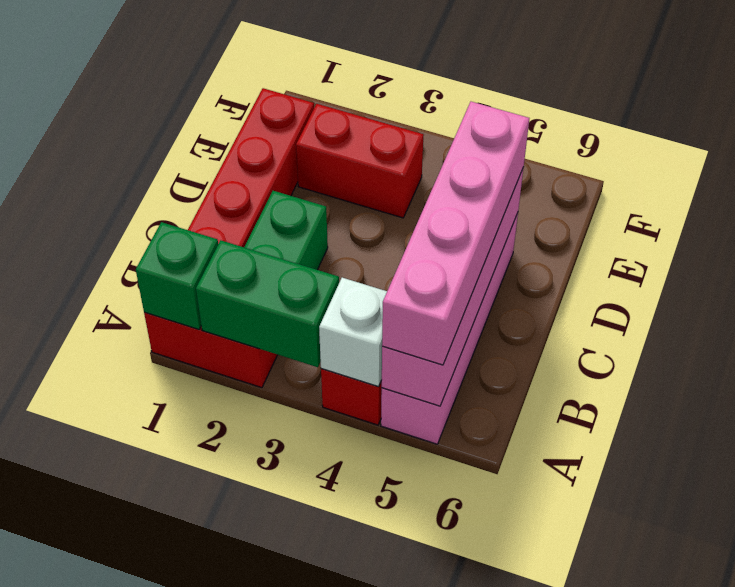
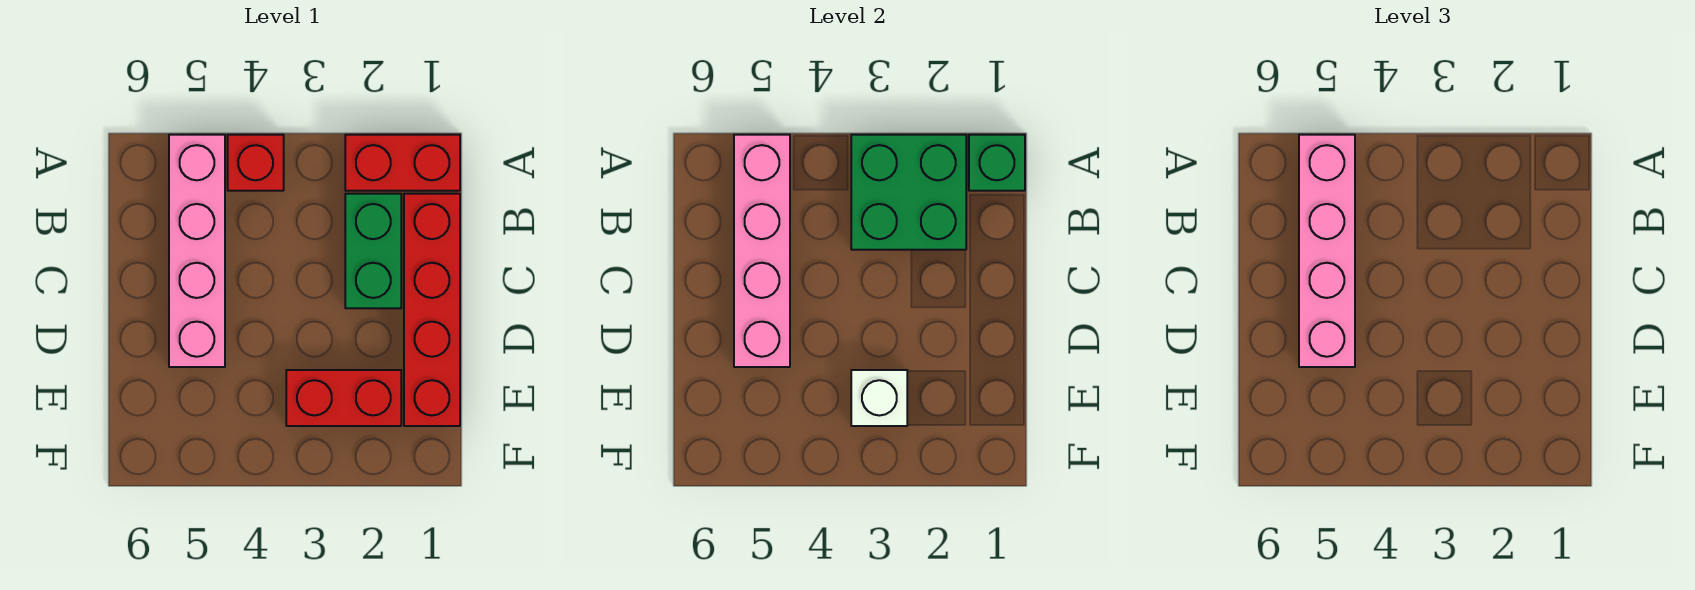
green brick A2:A3 level 2 -> green brick A2:B3 level 2
white brick A4 level 2 -> white brick E3 level 2

